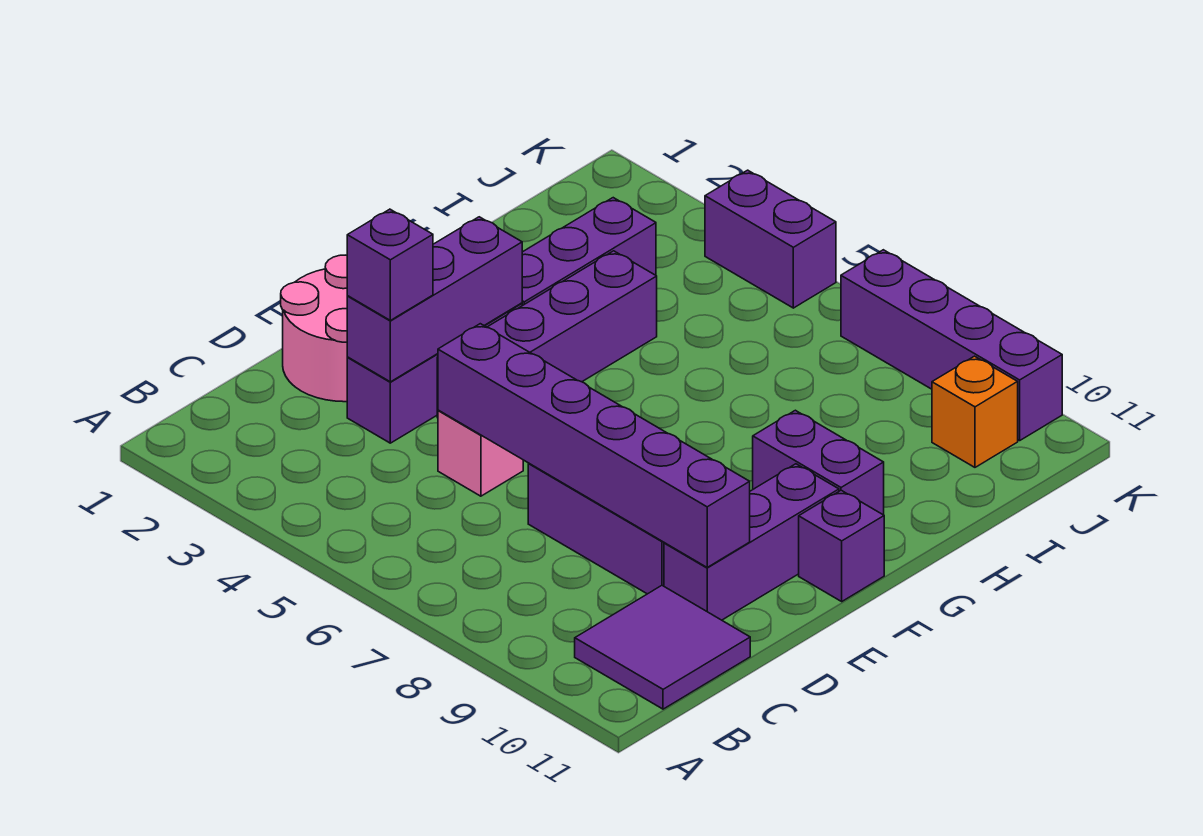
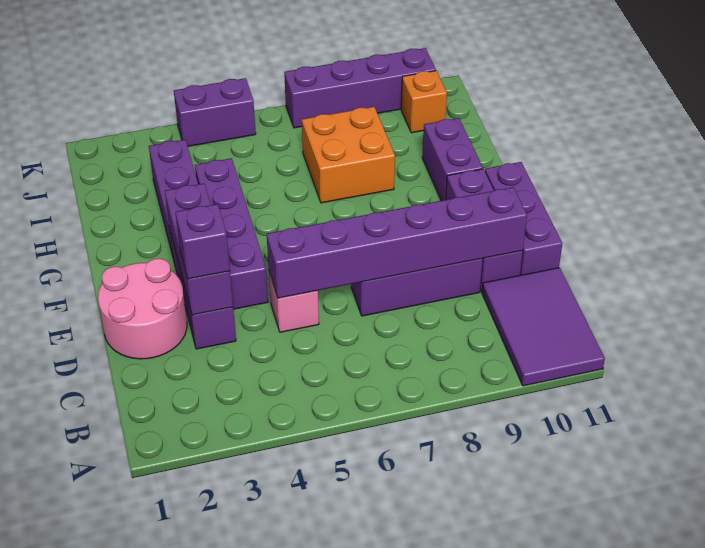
purple tile B10:C11 level 1 -> purple tile A10:C11 level 1
purple brick F11 level 1 -> purple brick D11:F11 level 1
purple brick G9:G10 level 1 -> purple brick G10:H10 level 1
none -> orange brick H7:I8 level 1

